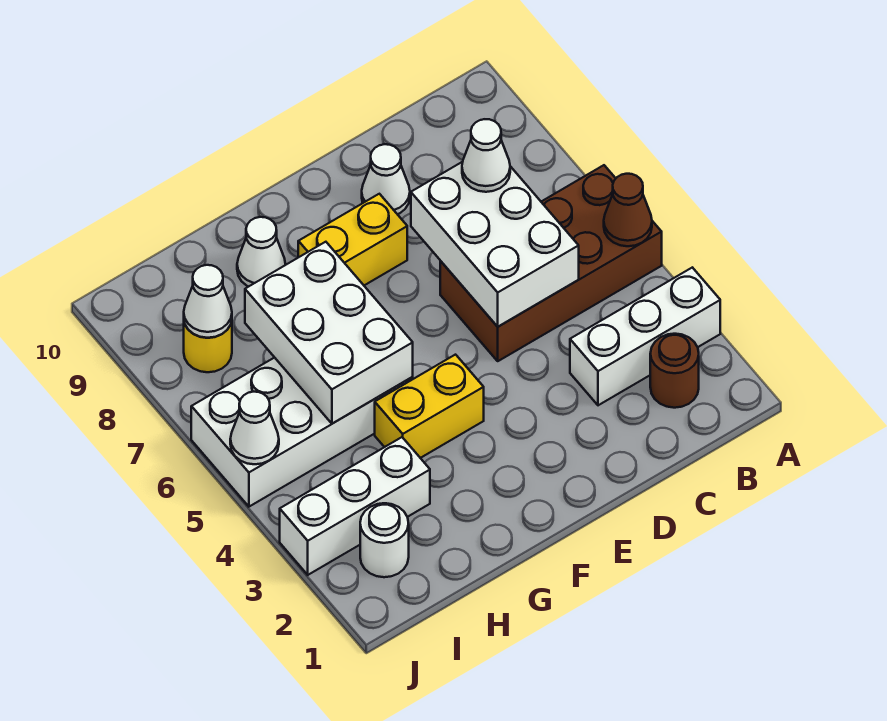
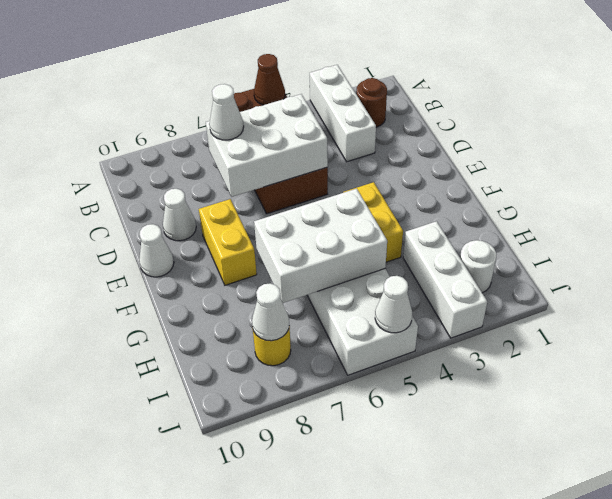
white cone G9 level 1 -> white cone E10 level 1

